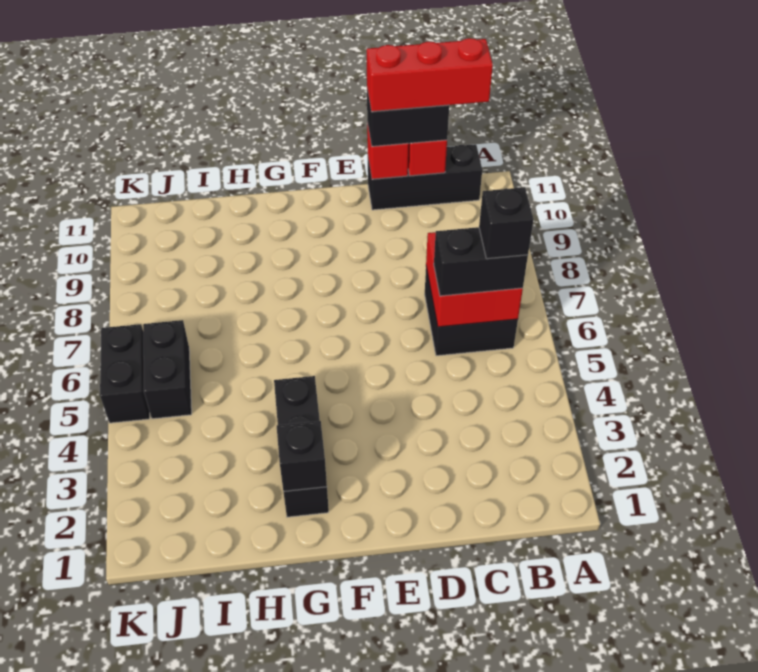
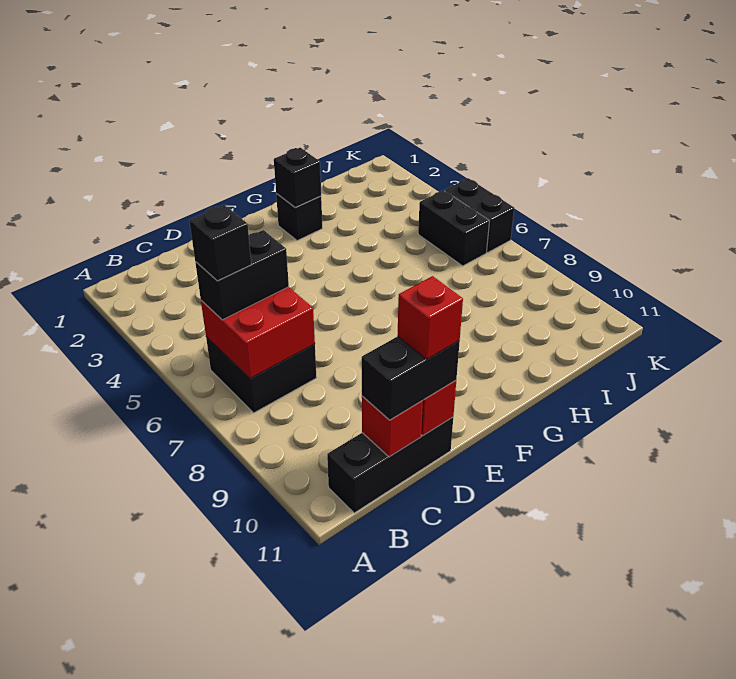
red brick B11:D11 level 4 -> red brick D11 level 4
black brick G2:G4 level 1 -> black brick G2 level 1

